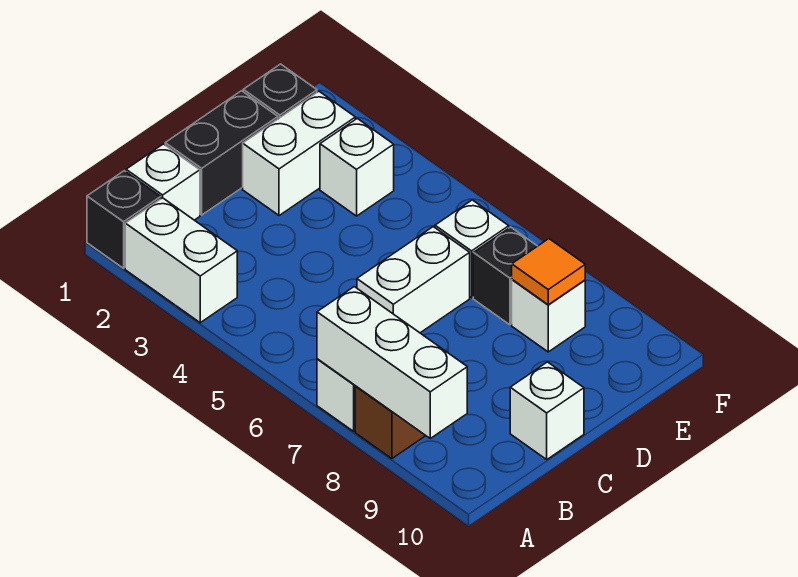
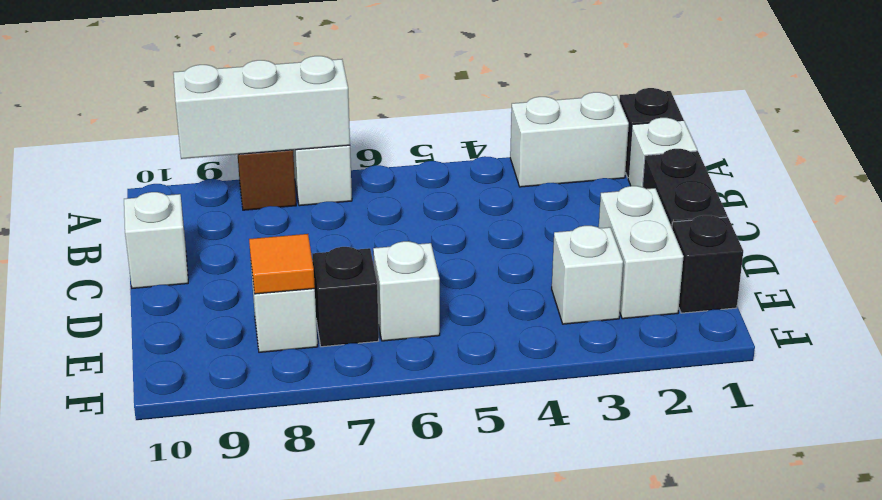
white brick C6:D6 level 1 -> none

